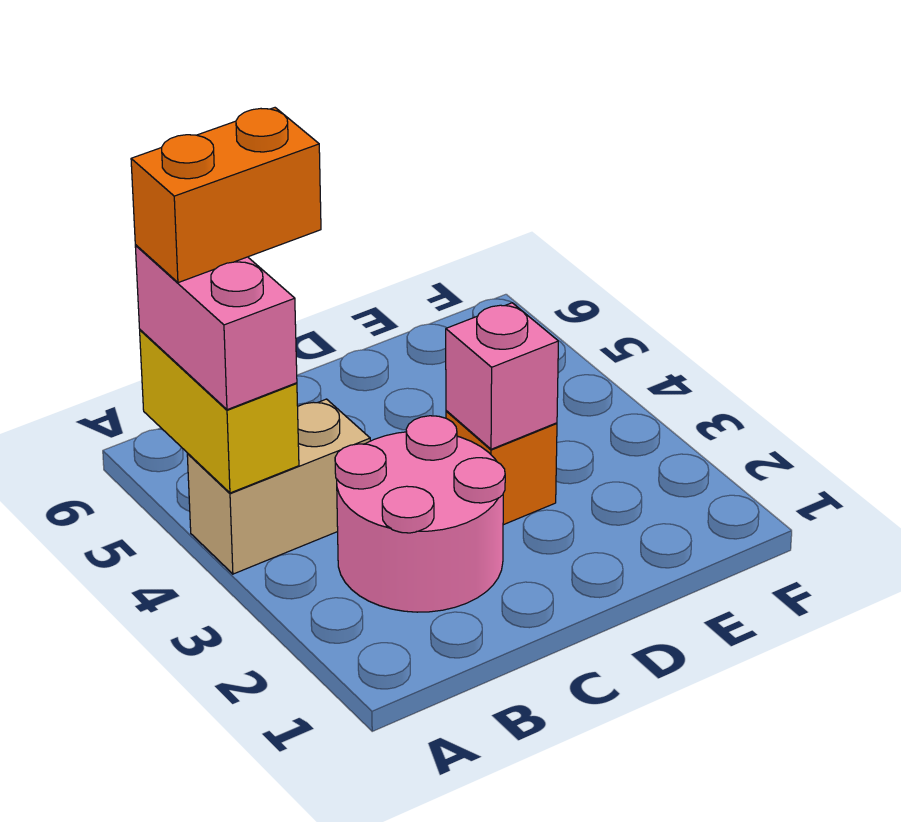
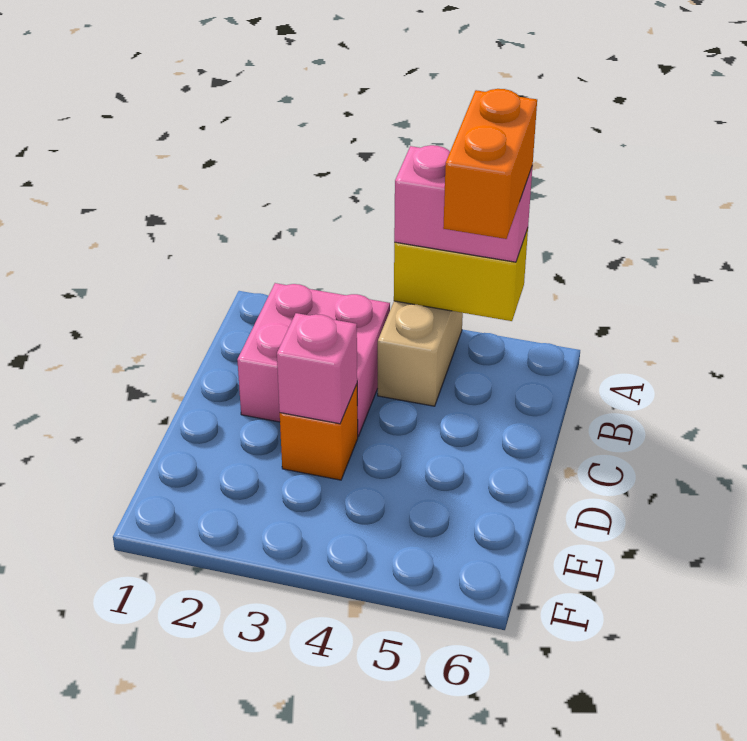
pink round brick B2:C3 level 1 -> pink brick B2:C3 level 1

